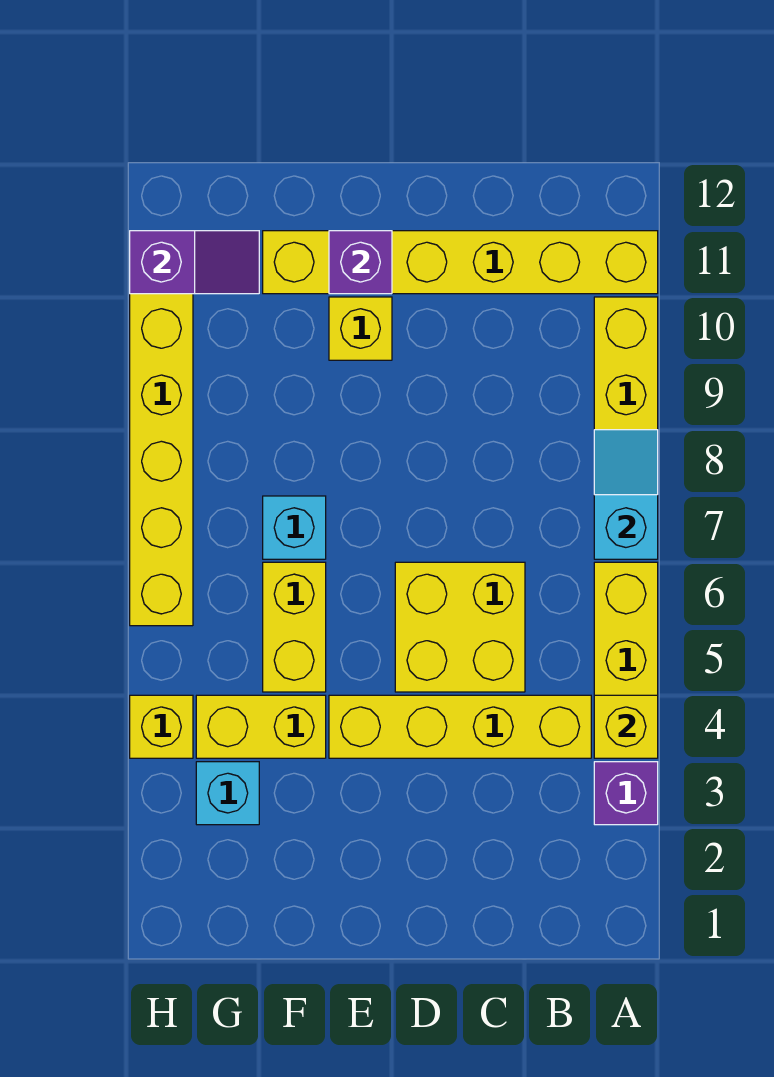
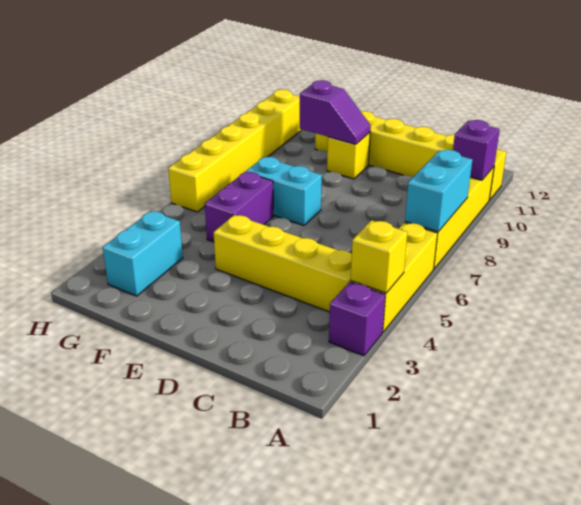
cyan slope A7:A8 level 2 top 7 -> cyan brick A7:A8 level 2
yellow brick C5:D6 level 1 -> none
purple brick E11 level 2 -> purple brick A10 level 2
yellow brick F4:G4 level 1 -> none
yellow brick F5:F6 level 1 -> purple brick F5:F6 level 1
cyan brick F7 level 1 -> cyan brick E7:F7 level 1
cyan brick G3 level 1 -> cyan brick G2:G3 level 1
purple slope G11:H11 level 2 top H -> purple slope E10:F10 level 2 top F
yellow brick H4 level 1 -> none

